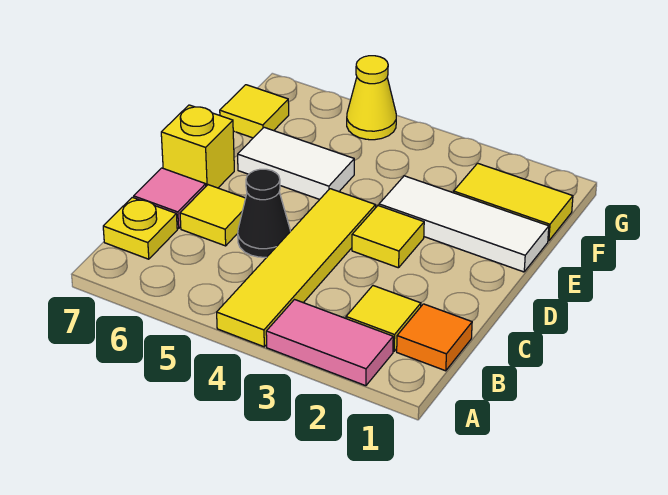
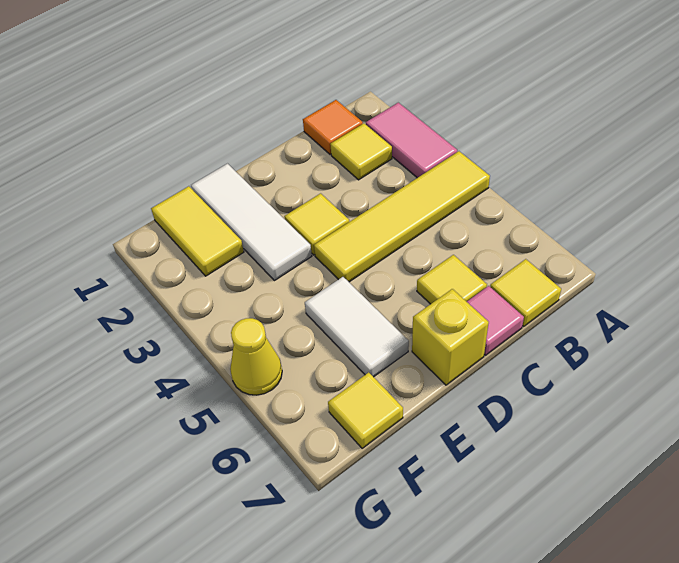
yellow plate B7 level 1 -> yellow tile B7 level 1
black cone C5 level 1 -> none

